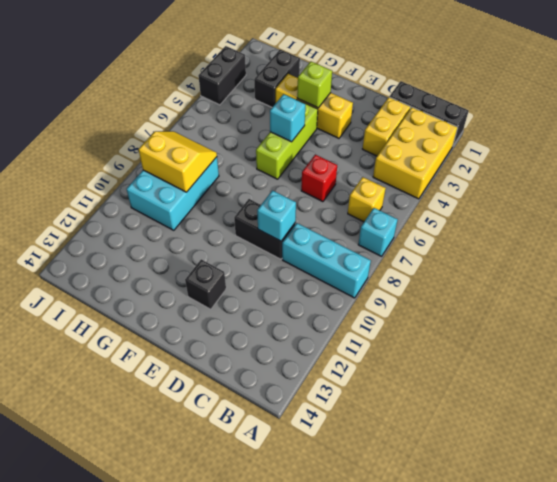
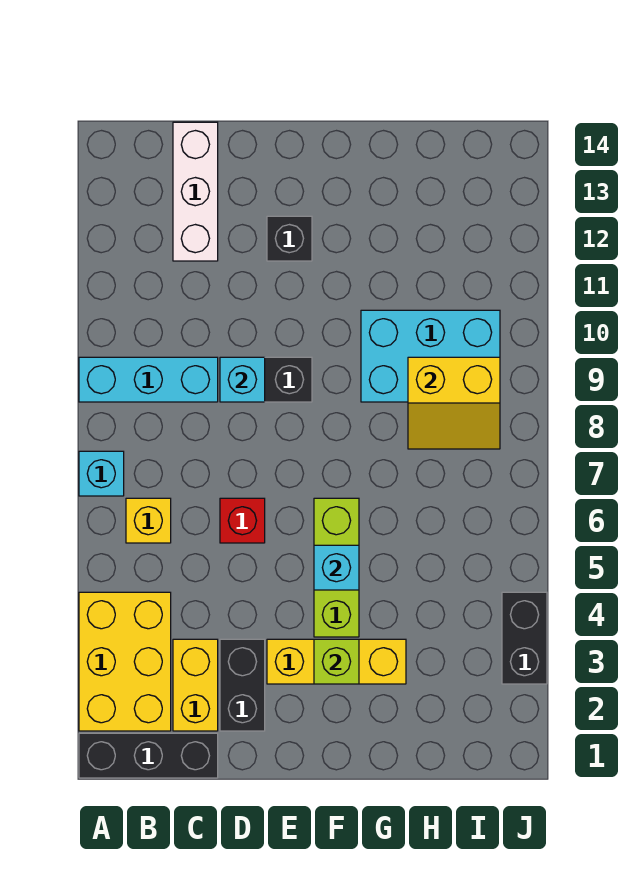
none -> white brick C12:C14 level 1
black brick H2:H3 level 1 -> black brick D2:D3 level 1
cyan brick H8:I10 level 1 -> cyan brick G9:I10 level 1

